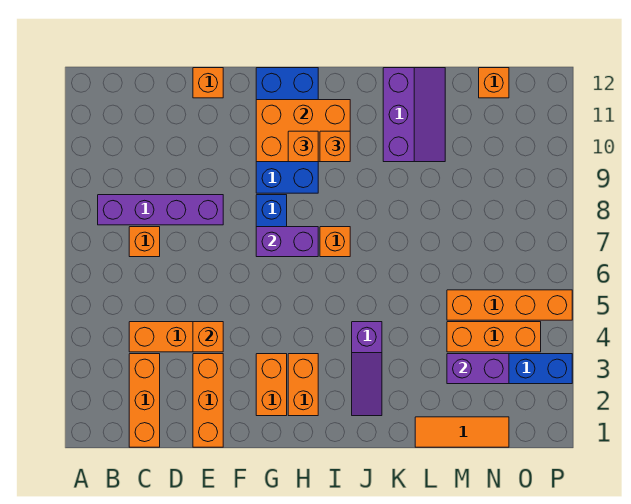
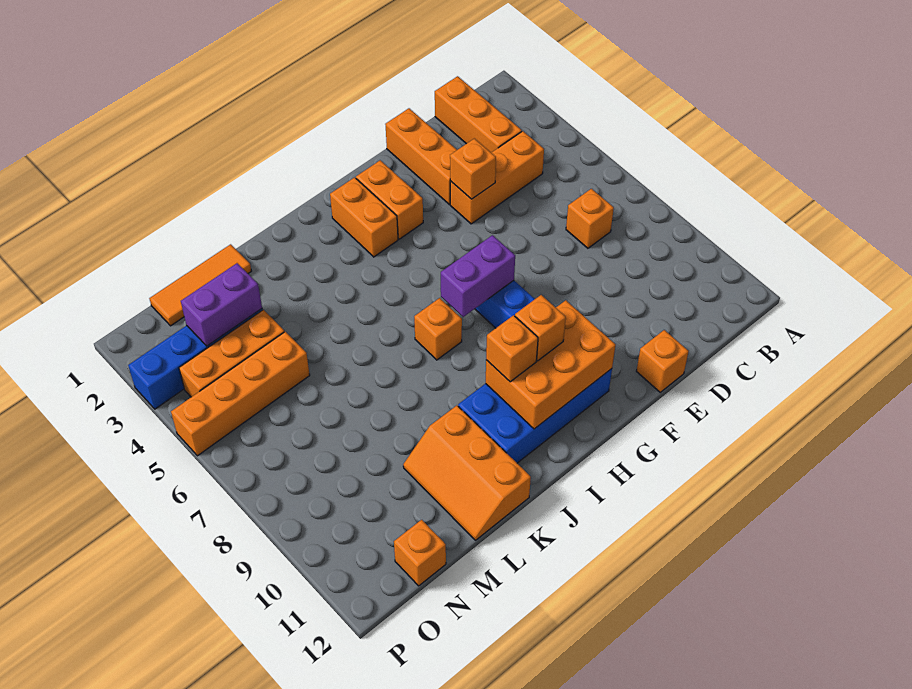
purple brick B8:E8 level 1 -> none
blue brick G9:H12 level 1 -> blue brick G10:J11 level 1
purple slope J2:J4 level 1 top 4 -> none
purple slope K10:L12 level 1 top K -> orange slope K10:L12 level 1 top K

